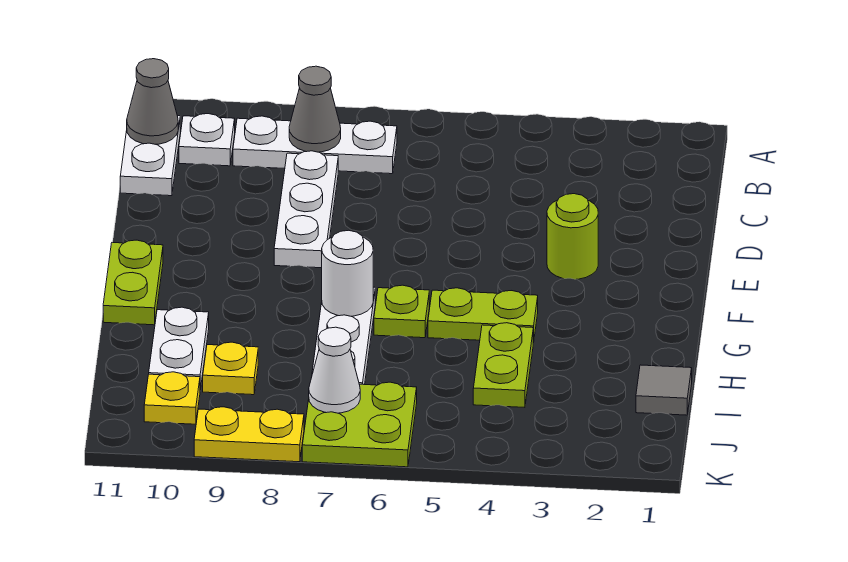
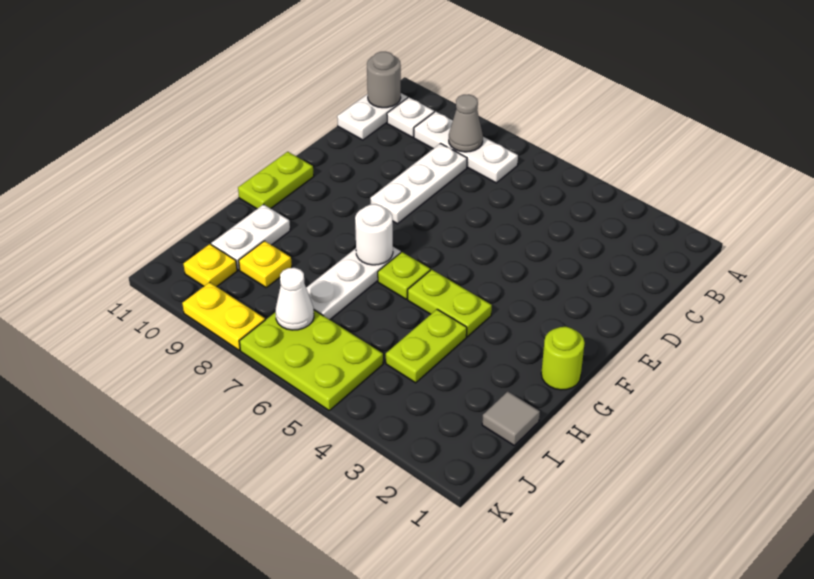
grey cone B11 level 2 -> grey round brick B11 level 2
lime round brick E3 level 1 -> lime round brick G1 level 1
lime plate J6:K7 level 1 -> lime plate J5:K7 level 1

